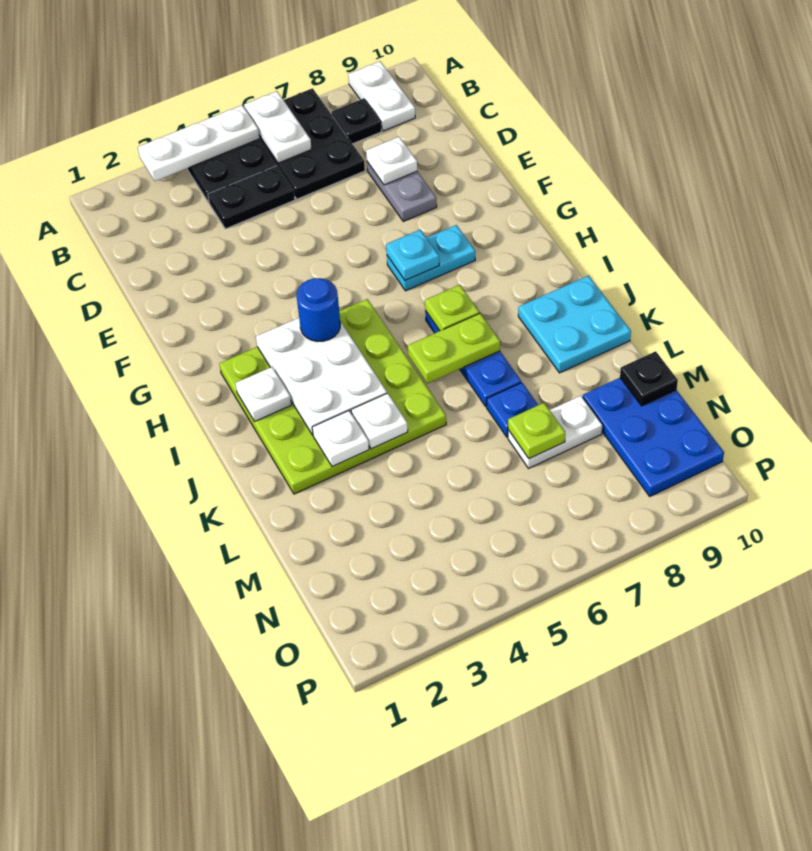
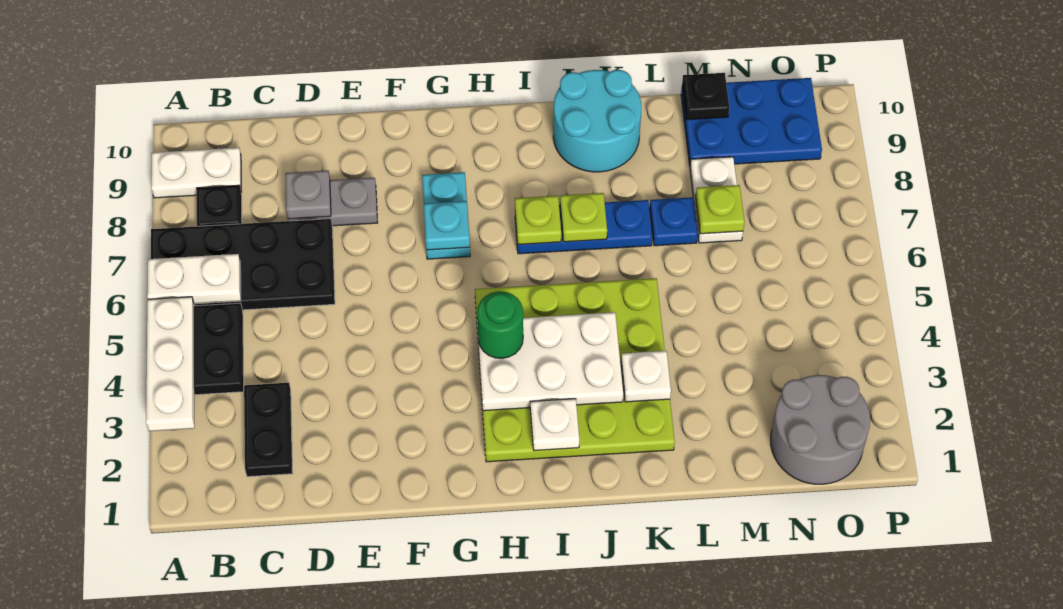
black plate A6:C7 level 1 -> black plate A6:D7 level 1
black plate C4:C5 level 1 -> black plate C2:C3 level 1
white plate D8 level 2 -> grey plate D8 level 2
blue round brick H4 level 3 -> green round brick H4 level 3
lime plate J6:J7 level 2 -> lime plate J7 level 2
cyan plate J9:K10 level 1 -> cyan round brick J9:K10 level 1
white plate K4 level 2 -> none
none -> grey round brick N1:O2 level 1

